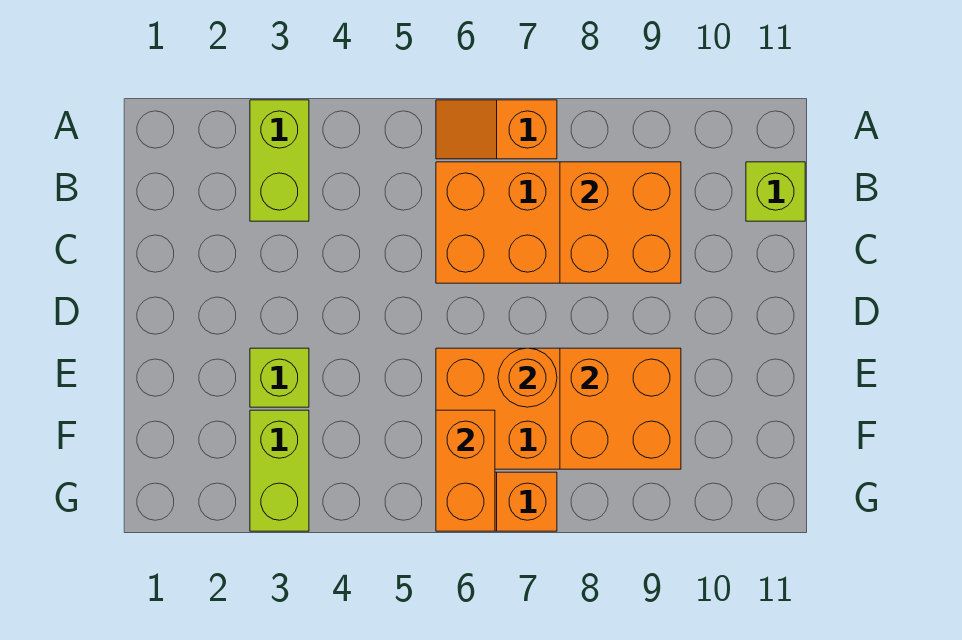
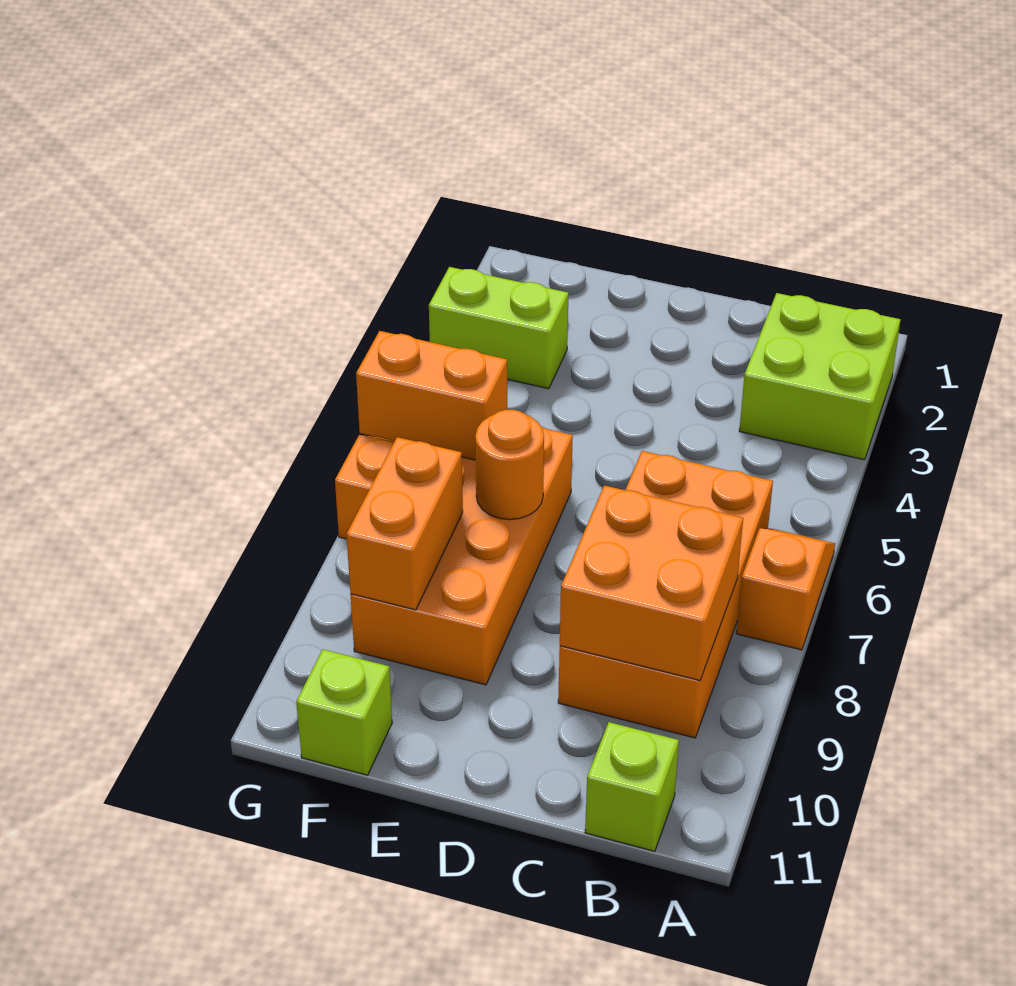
lime brick A3:B3 level 1 -> lime brick A2:B3 level 1
lime brick E3 level 1 -> lime brick F11 level 1
orange brick E8:F9 level 2 -> orange brick F8:F9 level 2

